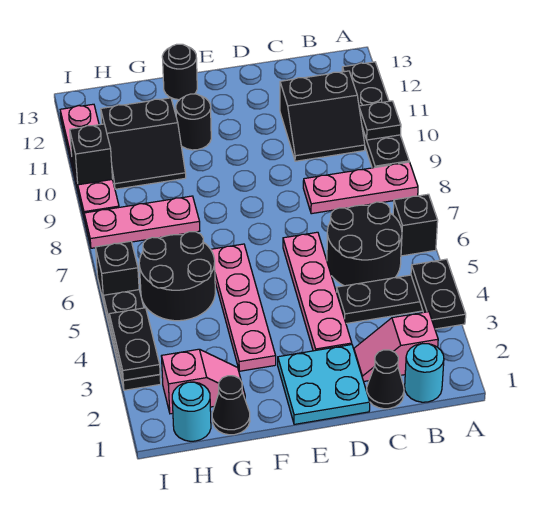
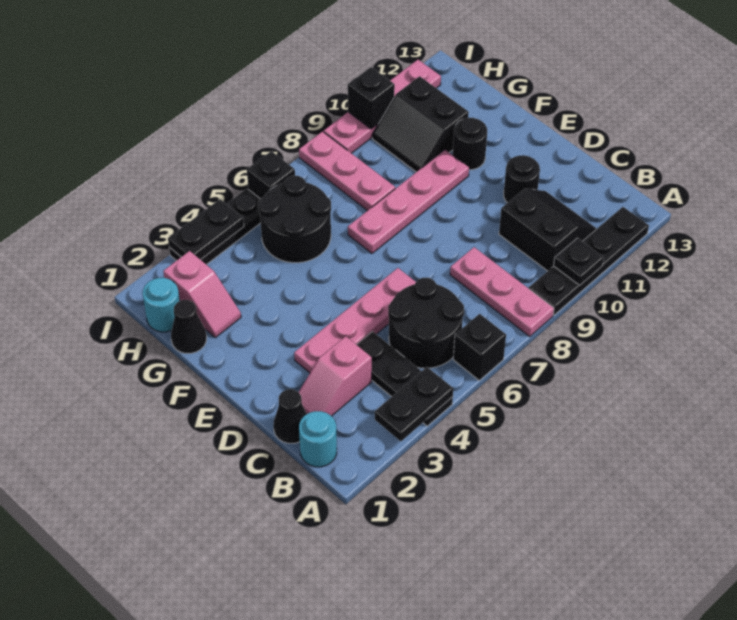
pink slope B2:C2 level 1 top B -> pink slope C2:C3 level 1 top 3
black slope B10:C11 level 1 top 11 -> black slope B10:C11 level 1 top 10
cyan plate D1:E2 level 1 -> none
pink plate F3:F6 level 1 -> pink plate F7:F10 level 1
black round brick F13 level 1 -> black round brick D11 level 1

